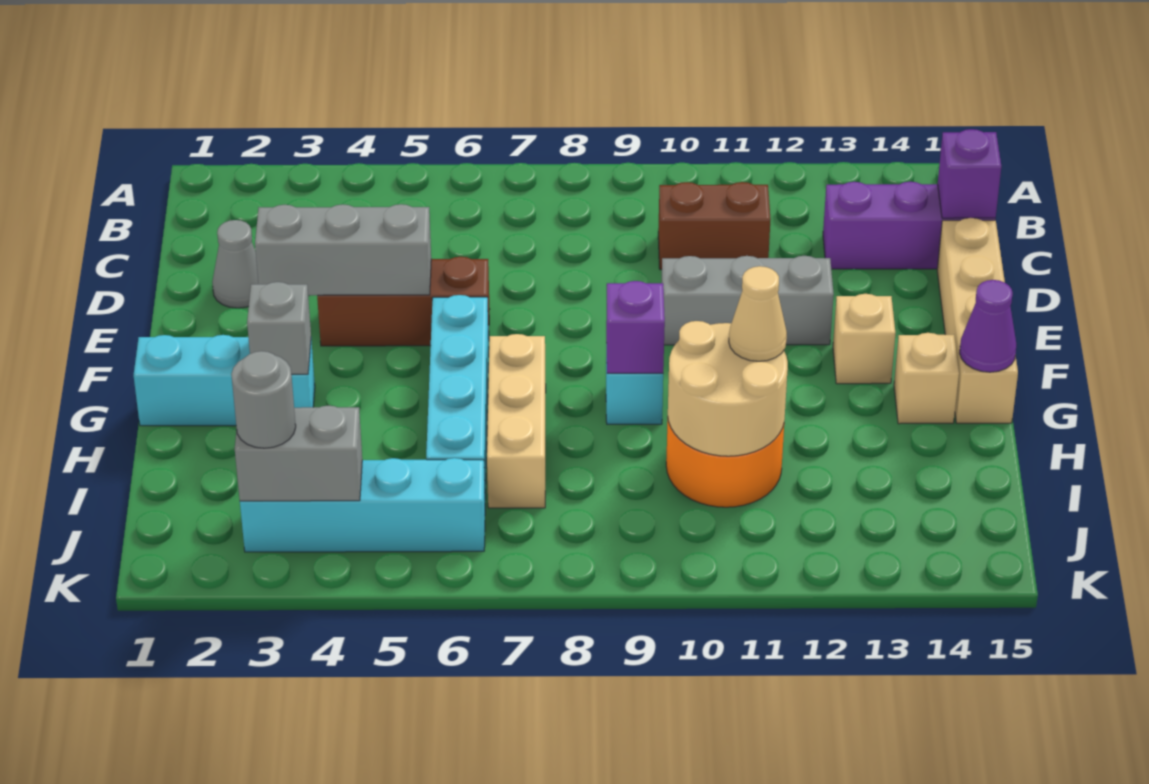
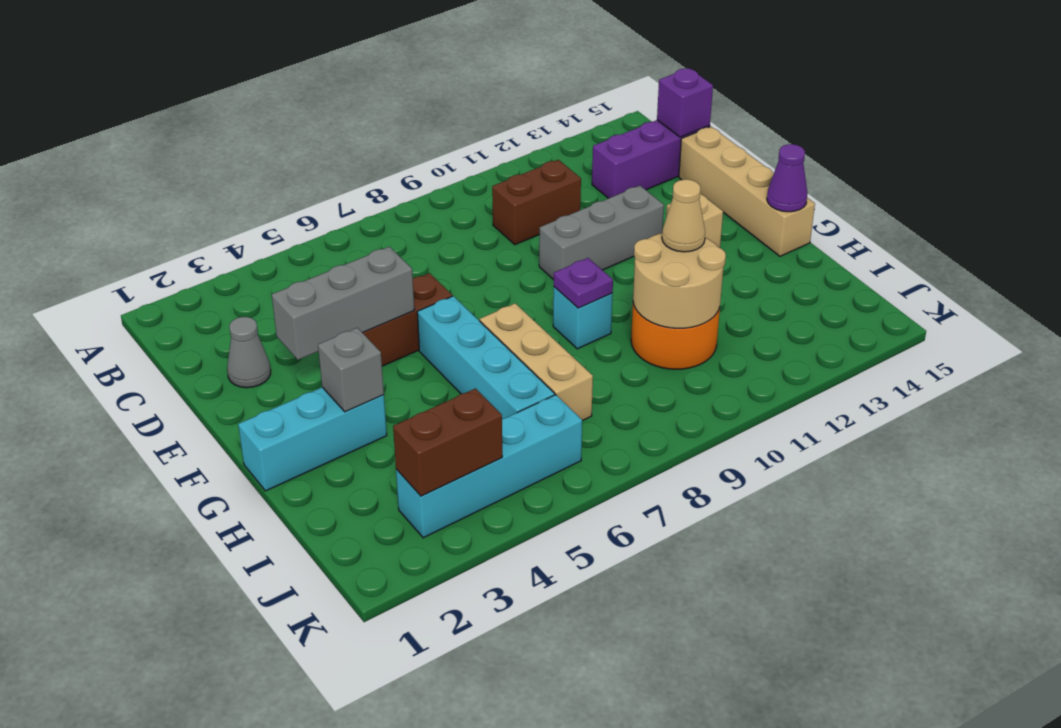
purple brick G9 level 2 -> purple plate G9 level 2
tan brick G14 level 1 -> none
grey brick J3:J4 level 2 -> brown brick J3:J4 level 2
grey round brick J3 level 3 -> none

